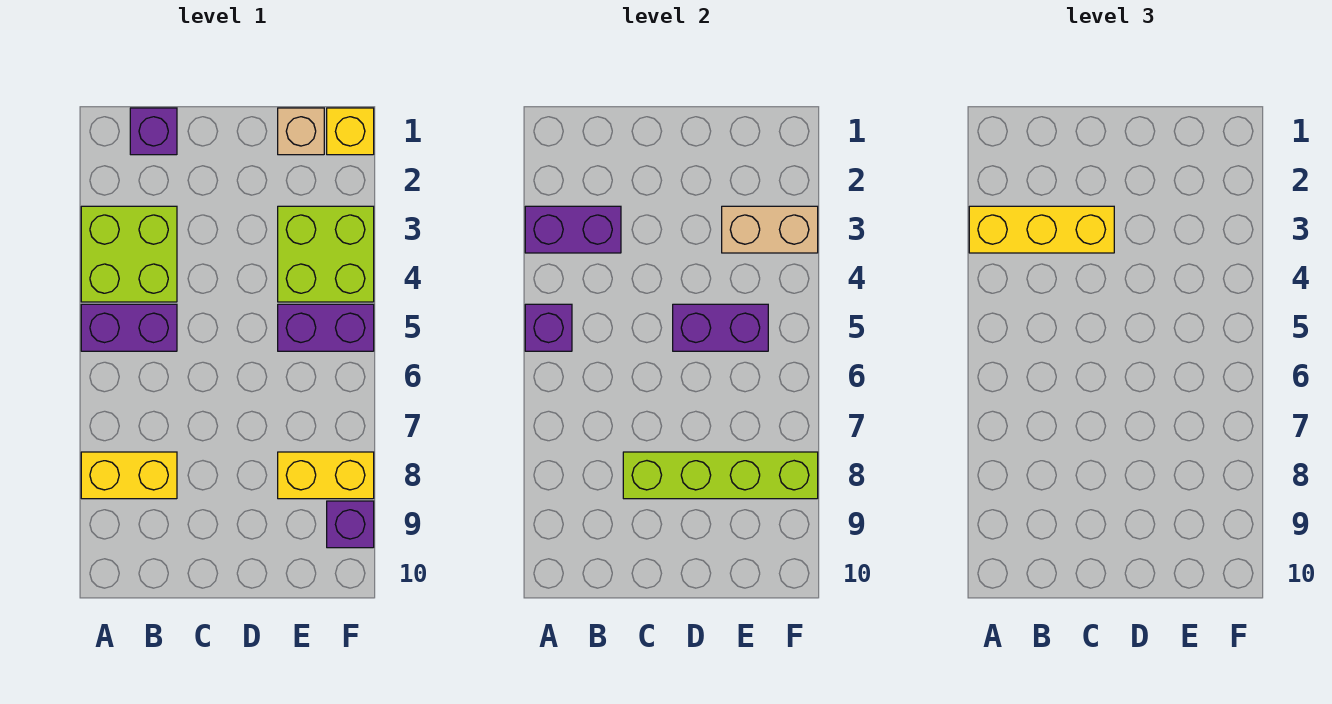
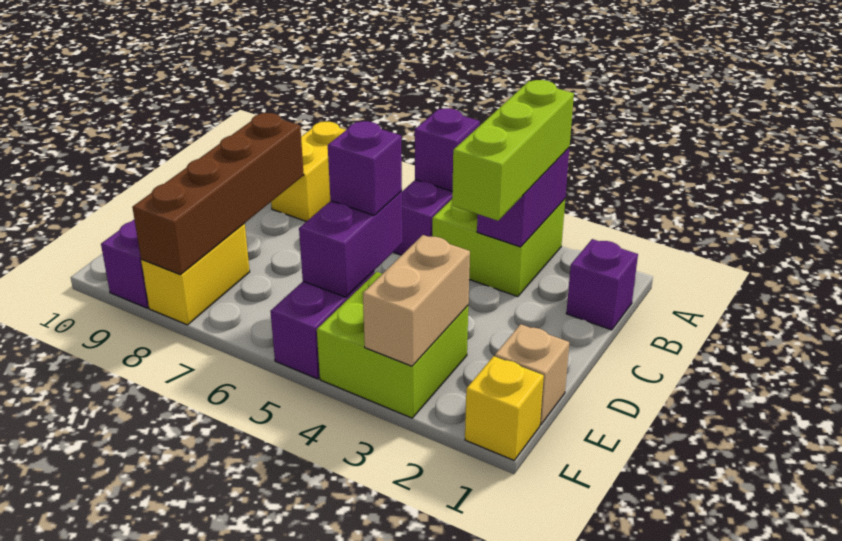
yellow brick A3:C3 level 3 -> lime brick A3:C3 level 3
lime brick C8:F8 level 2 -> brown brick C8:F8 level 2
none -> purple brick D5 level 3

